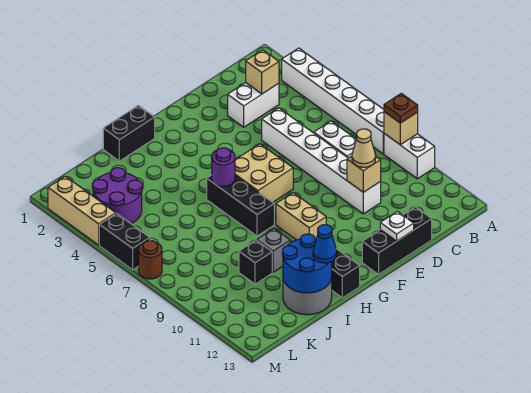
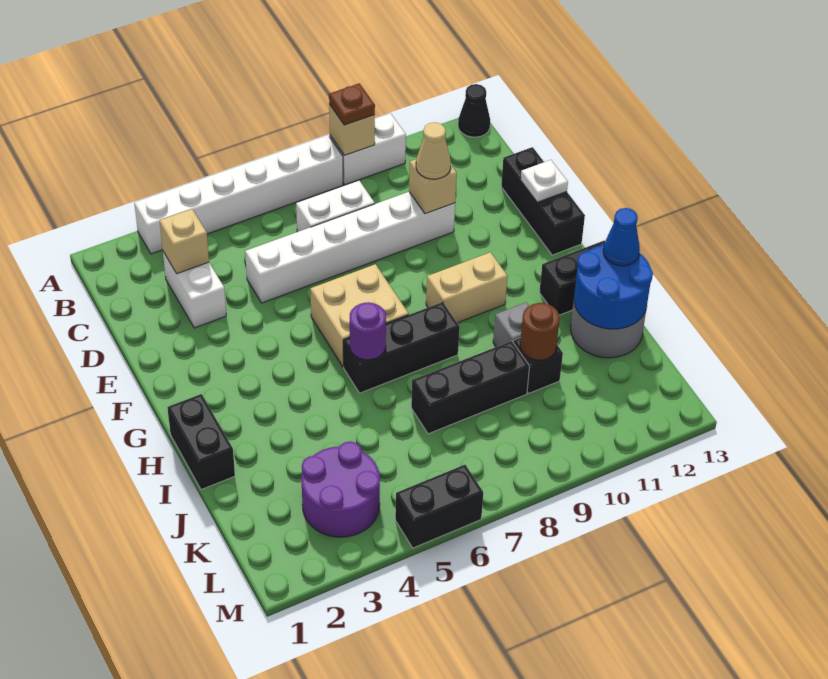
none -> black cone A13 level 1
none -> black brick J7:J9 level 1
tan brick M2:M4 level 1 -> none
brown round brick M7 level 1 -> brown round brick J10 level 2

